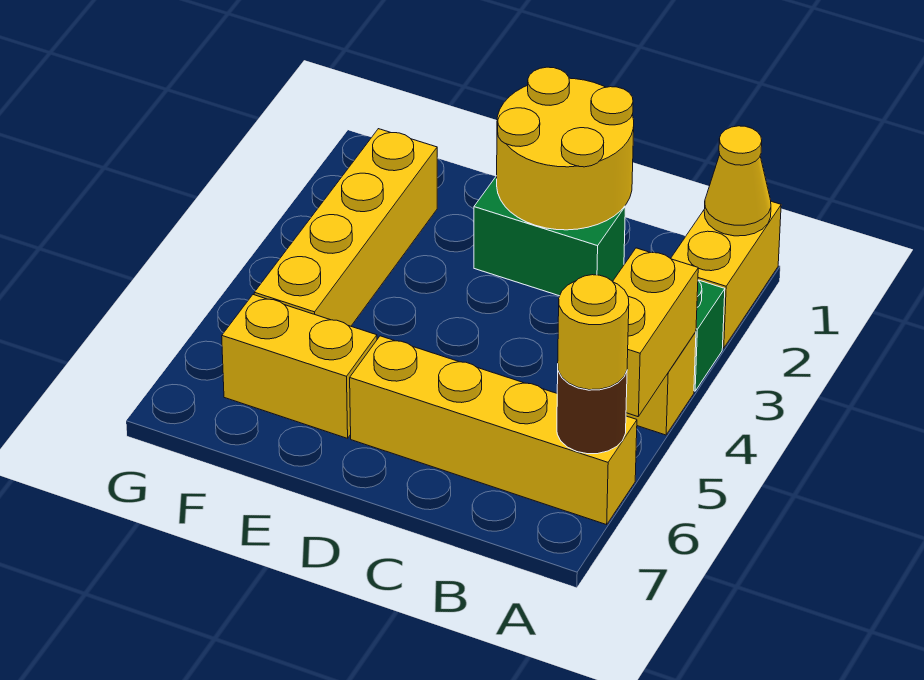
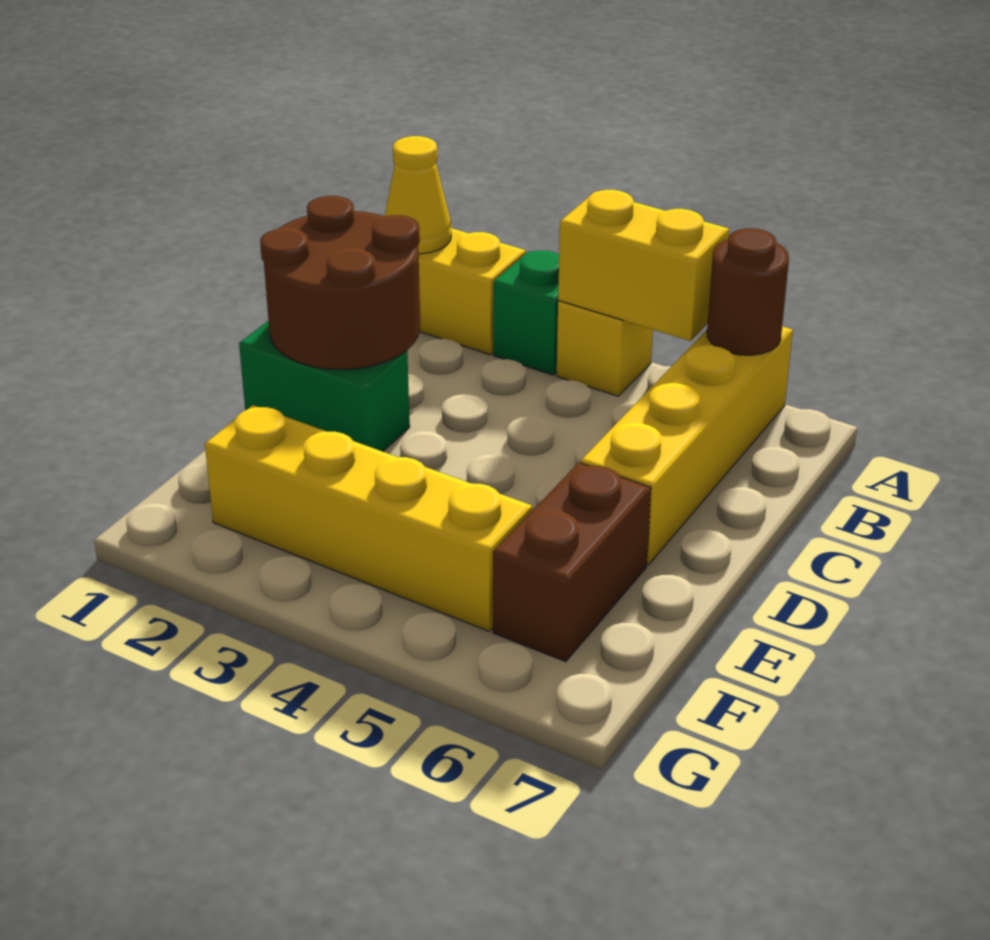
yellow round brick A6 level 3 -> none
yellow round brick C1:D2 level 2 -> brown round brick C1:D2 level 2
green brick C2:D2 level 1 -> green brick D1:D2 level 1
yellow brick E6:F6 level 1 -> brown brick E6:F6 level 1

